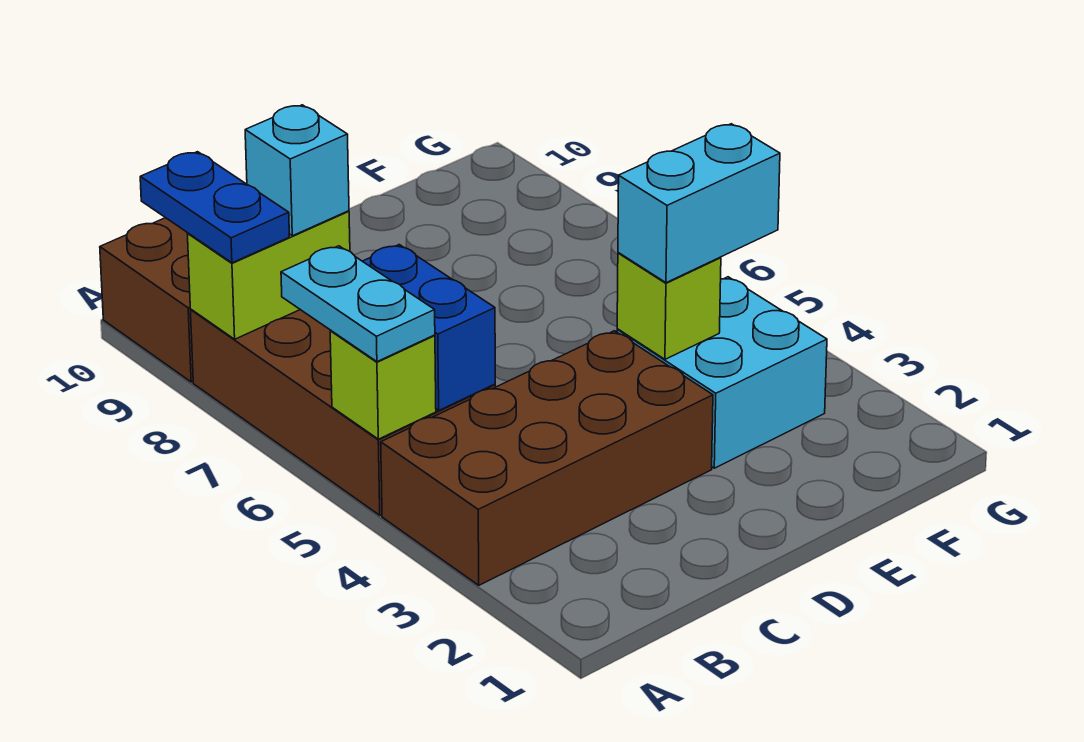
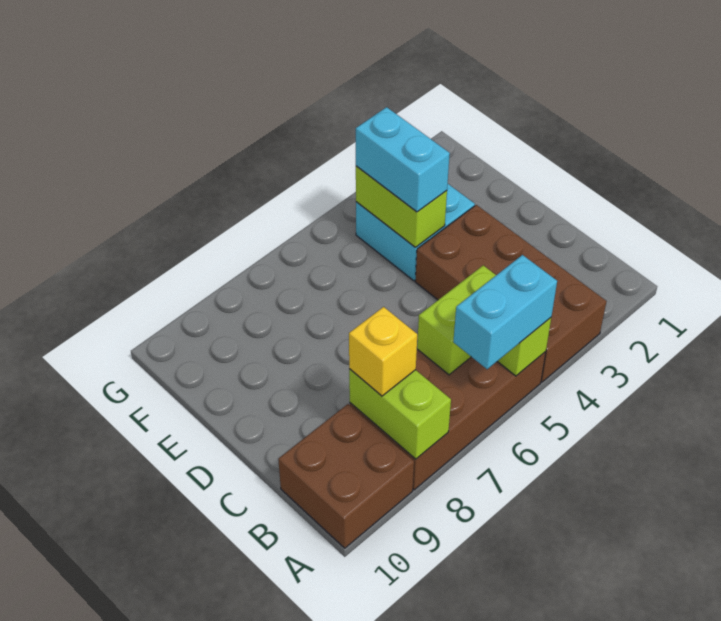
cyan plate A5:A6 level 3 -> cyan brick A5:A6 level 3
blue plate A8:A9 level 3 -> none
blue brick B5:B6 level 2 -> lime brick B5:B6 level 2
cyan brick B8 level 3 -> yellow brick B8 level 3
lime brick E4 level 2 -> lime brick E4:F4 level 2

